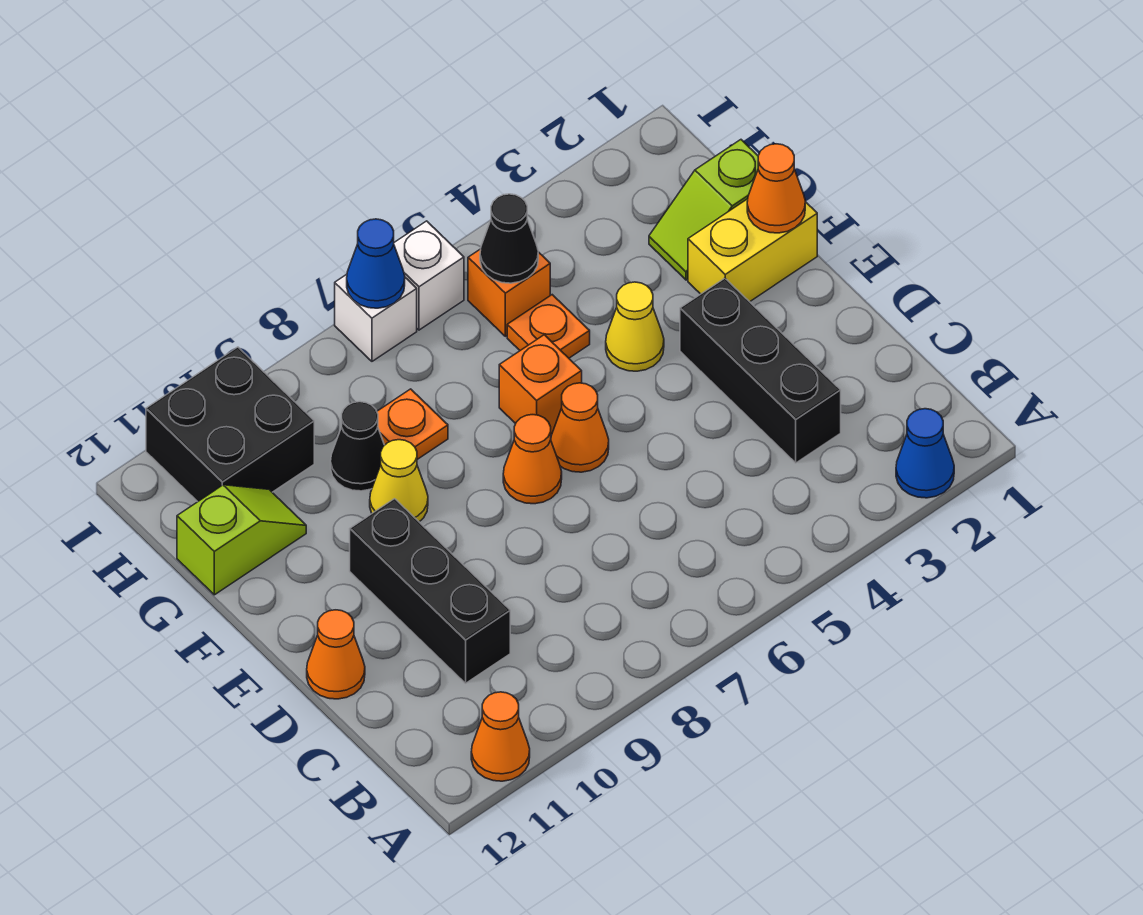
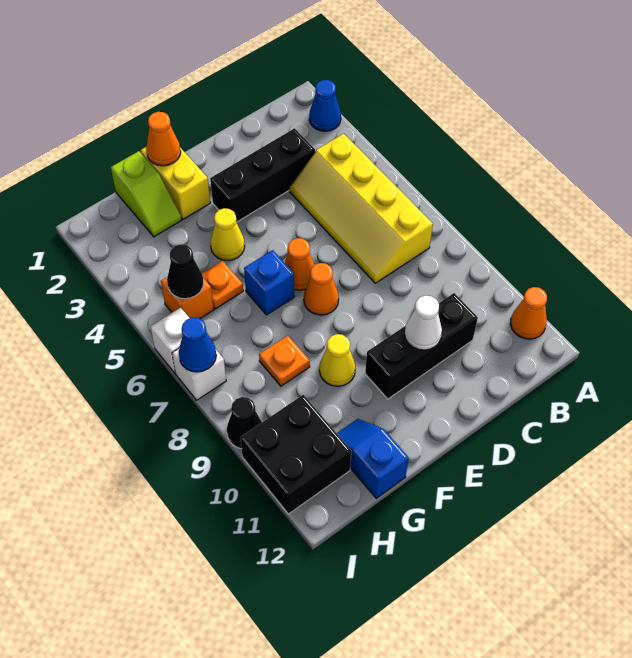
none -> yellow slope B4:C7 level 1 top B
none -> white cone D10 level 2
orange cone D12 level 1 -> none
orange brick F6 level 1 -> blue brick F6 level 1
black cone G9 level 1 -> black cone I9 level 1
lime slope G11:G12 level 1 top 12 -> blue slope G11:G12 level 1 top 12

